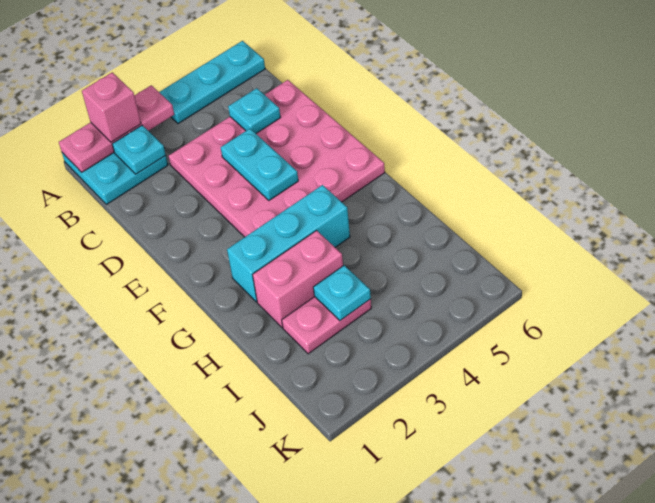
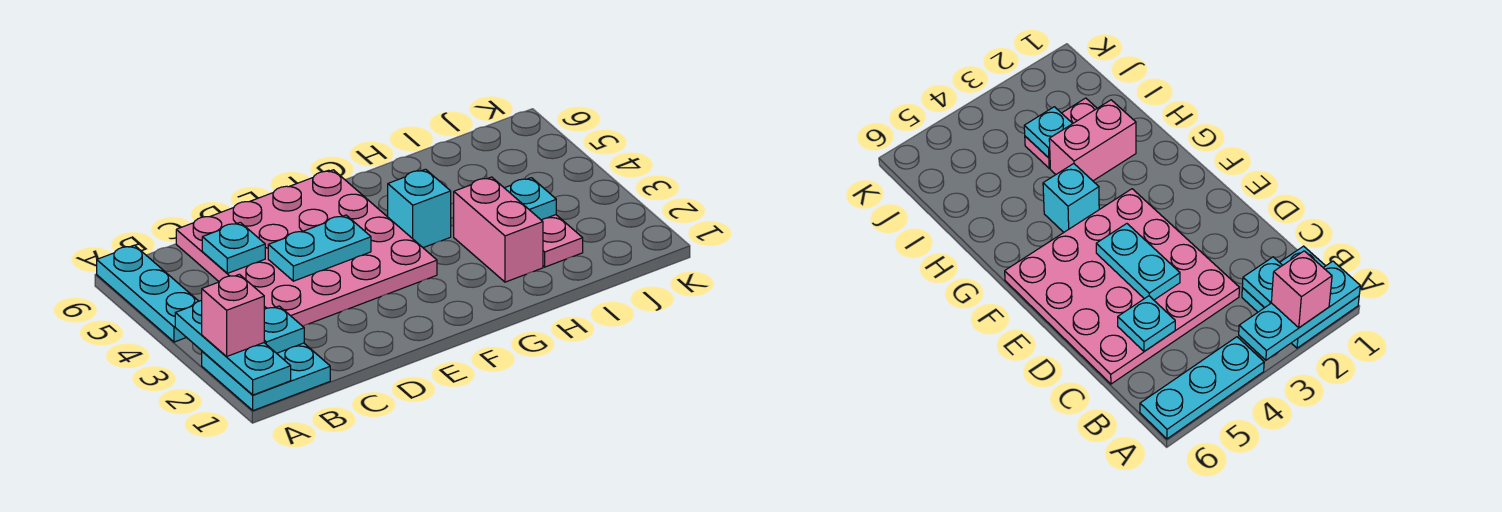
pink plate A1:A3 level 2 -> cyan plate A1:A3 level 2
cyan brick G2:G4 level 1 -> cyan brick G4 level 1

